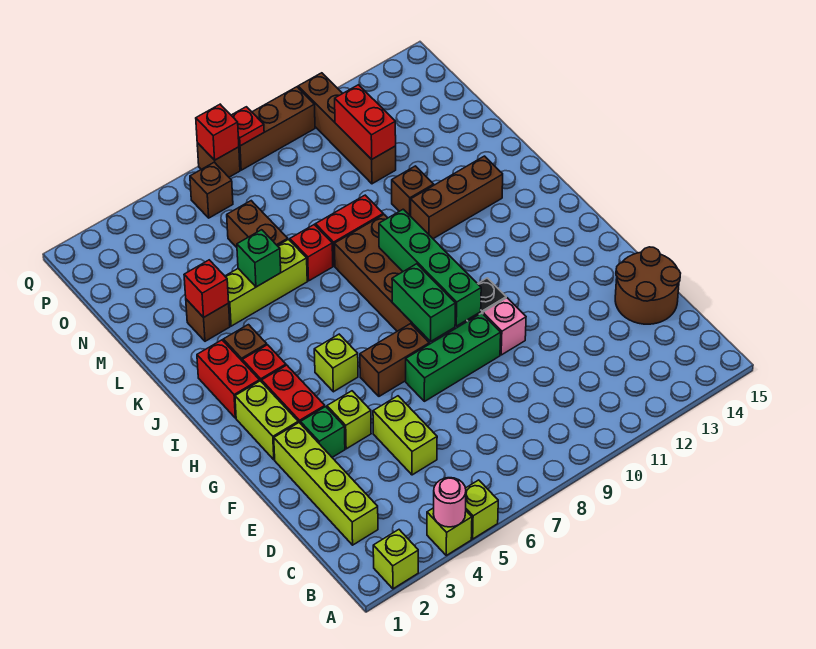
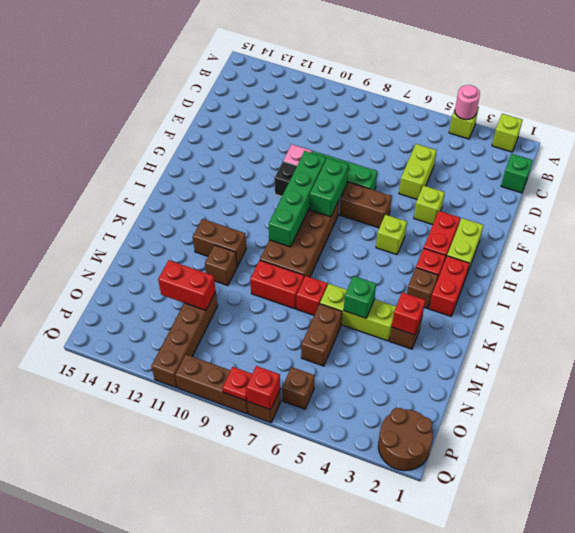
lime brick A5 level 1 -> none
lime brick C2:F2 level 1 -> none
brown round brick D14:E15 level 1 -> brown round brick P1:Q2 level 1
green brick F3 level 1 -> green brick C1 level 1
brown brick K11:K13 level 1 -> brown brick K11:K12 level 1
red brick N11:O11 level 2 -> red brick N11:N12 level 2

